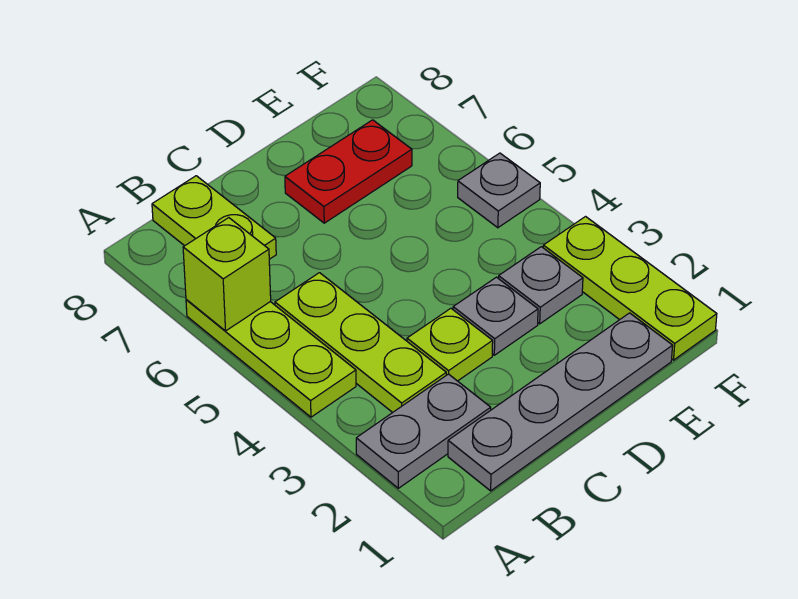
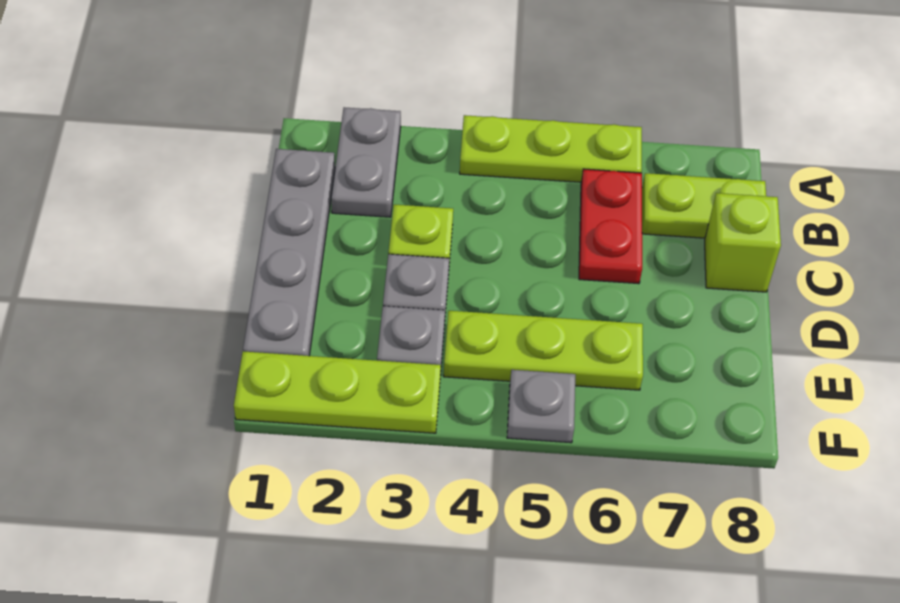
lime brick A6 level 2 -> lime brick C8 level 1
lime plate B3:B5 level 1 -> lime plate E4:E6 level 1
red plate D7:E7 level 1 -> red plate B6:C6 level 1

